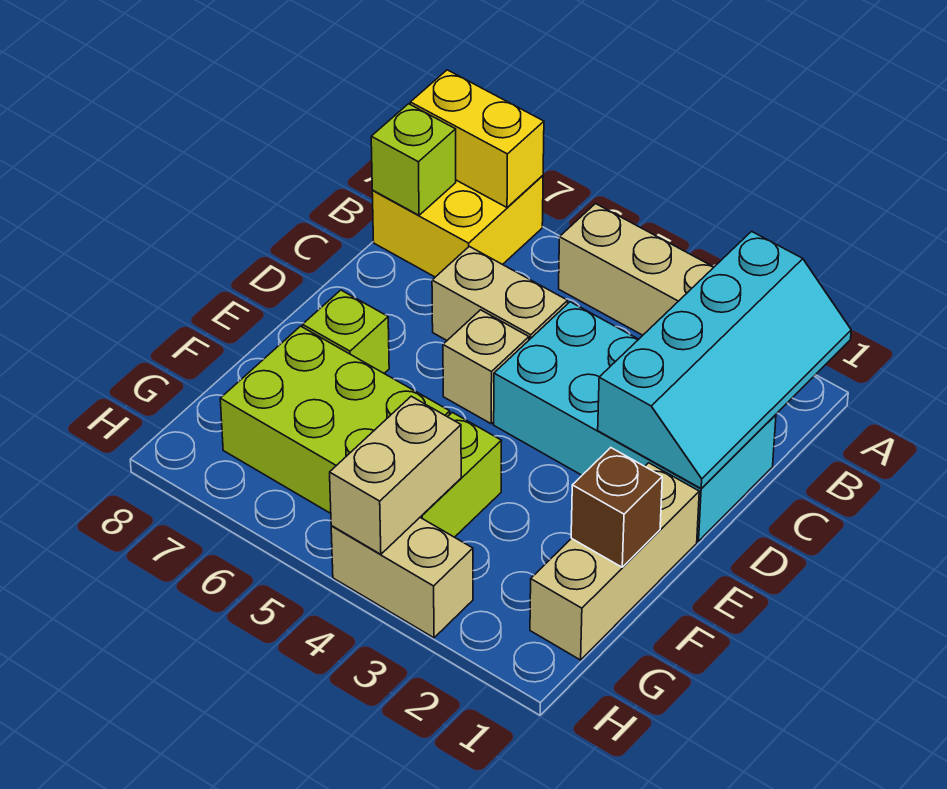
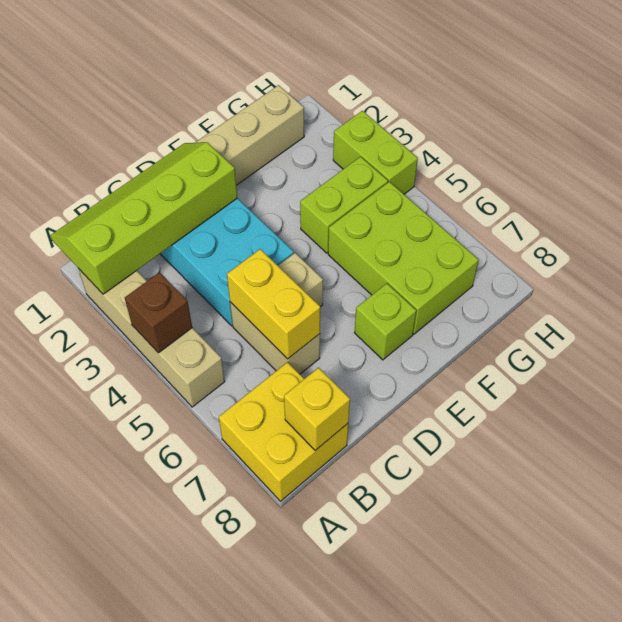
cyan slope A1:D2 level 2 top 2 -> lime slope A1:D2 level 2 top 2
yellow brick A7:A8 level 2 -> yellow brick C5:C6 level 2
lime brick B8 level 2 -> yellow brick B8 level 2
brown brick F1 level 2 -> brown brick A4 level 2
tan brick G4:H4 level 2 -> none
tan brick H3:H4 level 1 -> lime brick H3:H4 level 1

